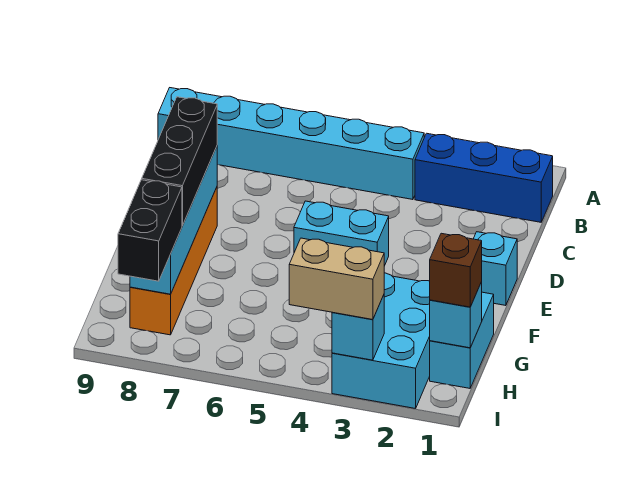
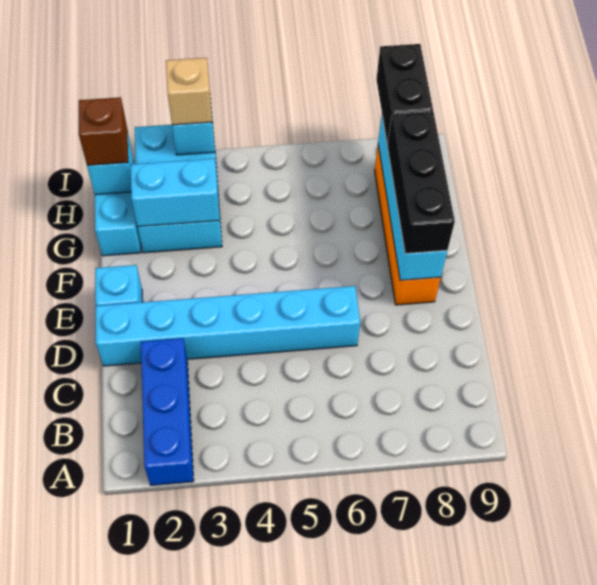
blue brick B1:B3 level 1 -> blue brick A2:C2 level 1
cyan brick B4:B9 level 1 -> cyan brick D1:D6 level 1
cyan brick E4:E5 level 1 -> cyan brick G2:G3 level 2
tan brick I3:I4 level 3 -> tan brick I3 level 3

